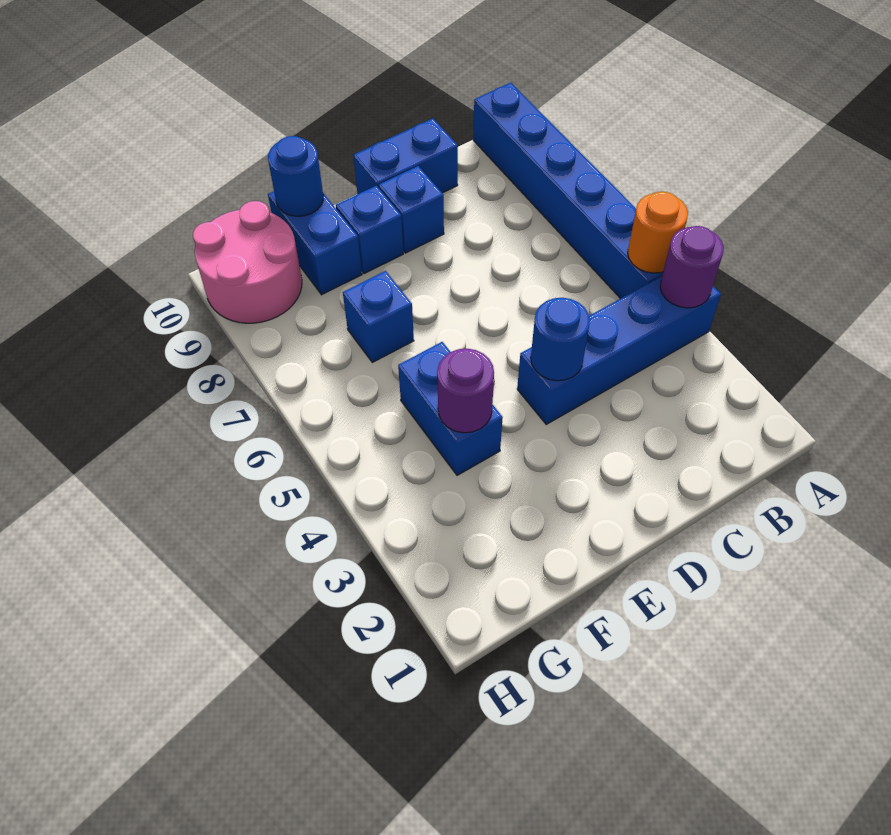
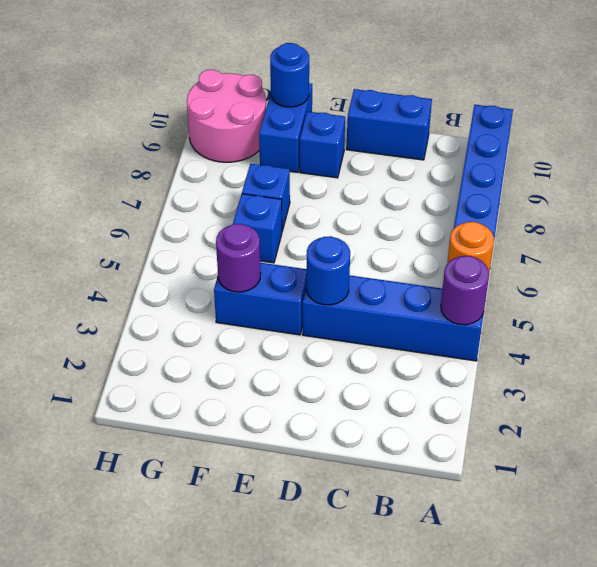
blue brick D9 level 1 -> blue brick F6 level 1
blue brick F4:F5 level 1 -> blue brick E4:F4 level 1

